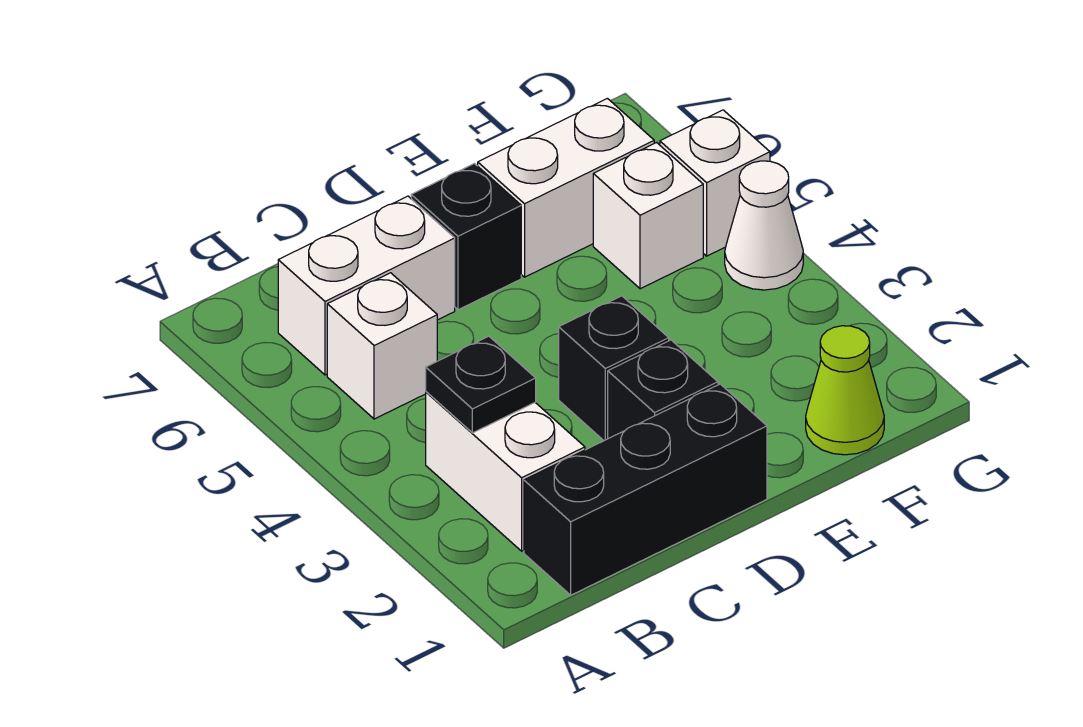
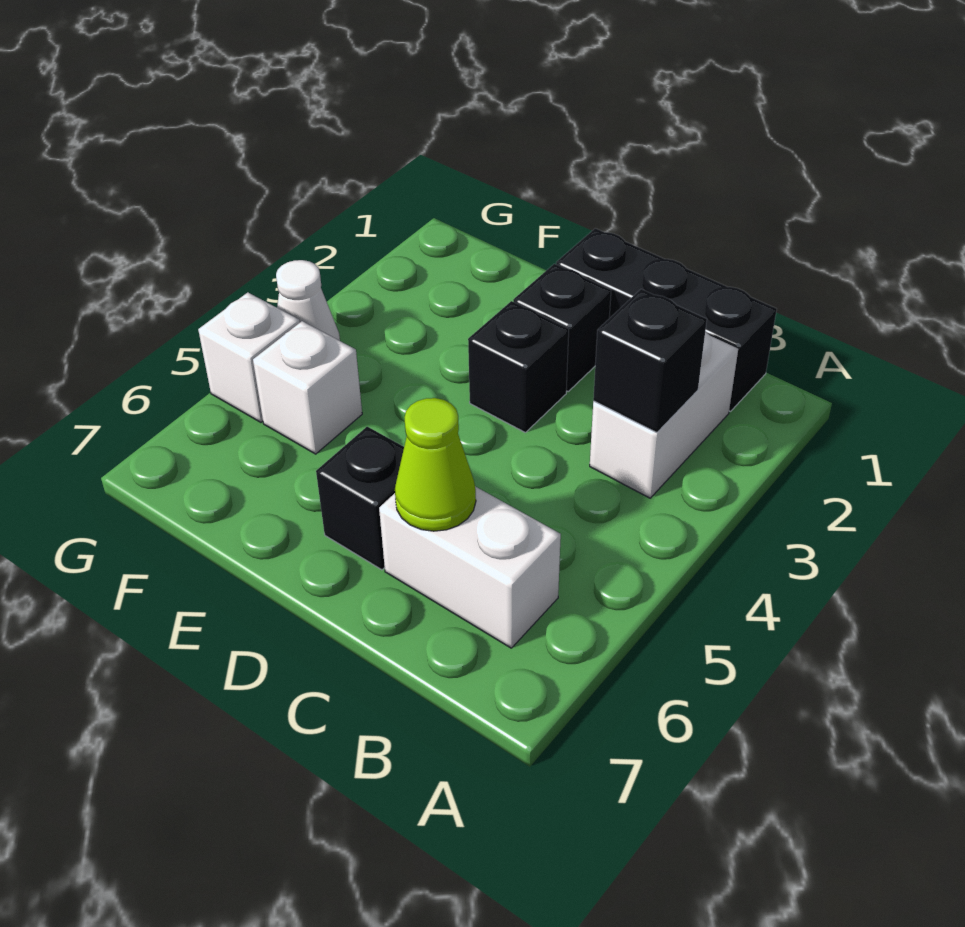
black plate B3 level 2 -> black brick B3 level 2
white brick B5 level 1 -> none
white brick E6:F6 level 1 -> none
lime cone F1 level 1 -> lime cone C6 level 2

